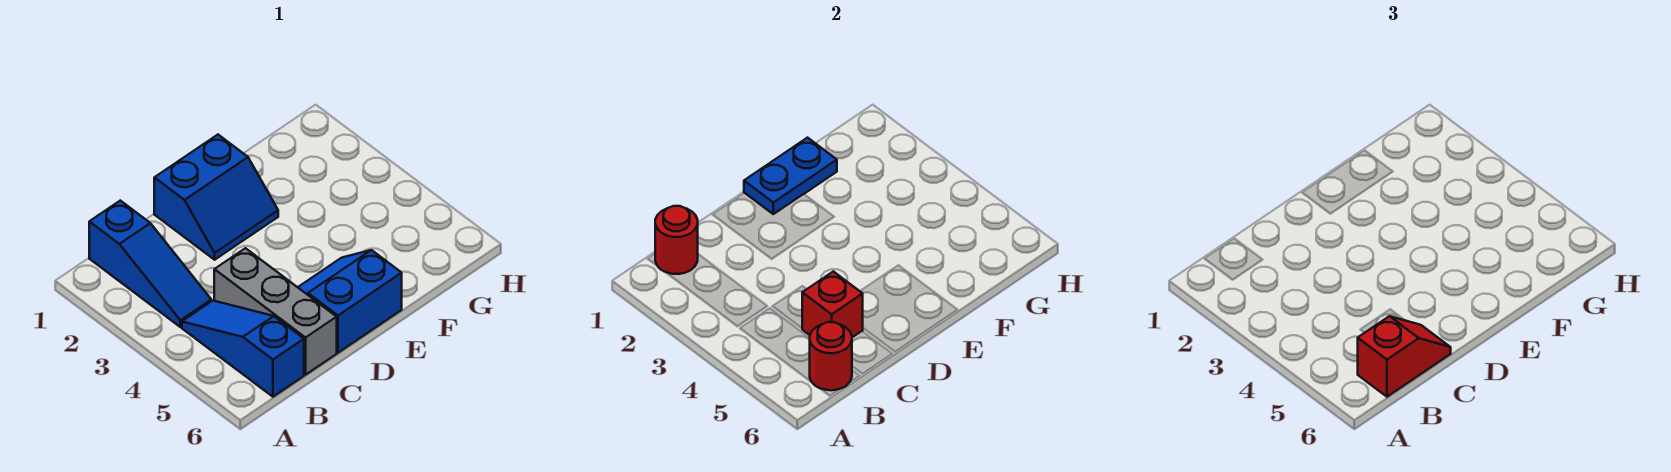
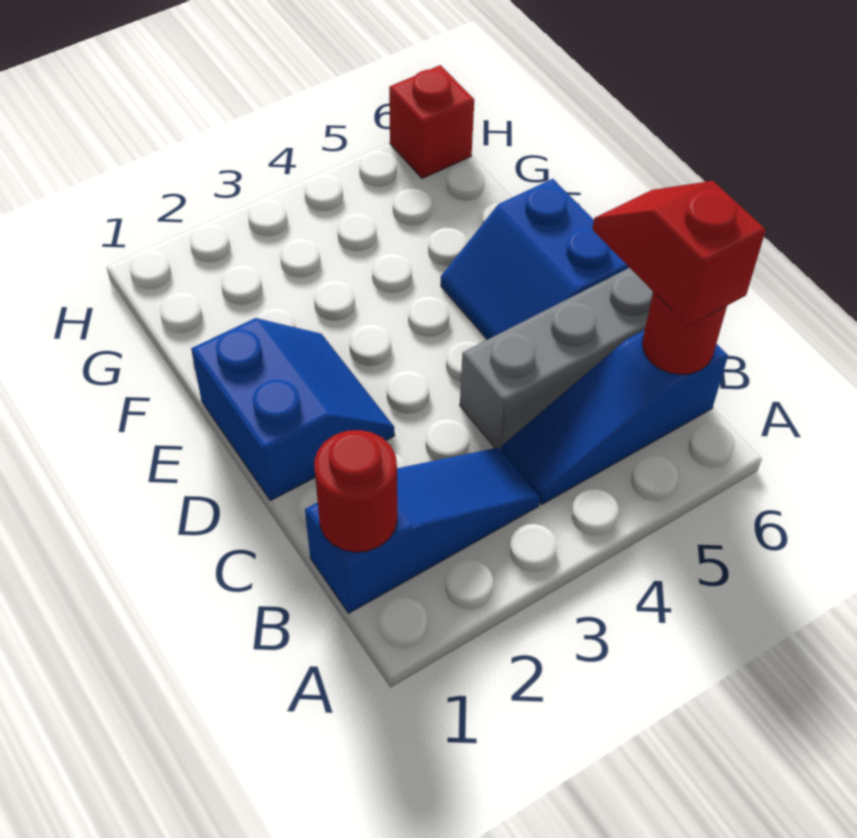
red brick C5 level 2 -> red brick H6 level 1
blue plate E1:F1 level 2 -> none

